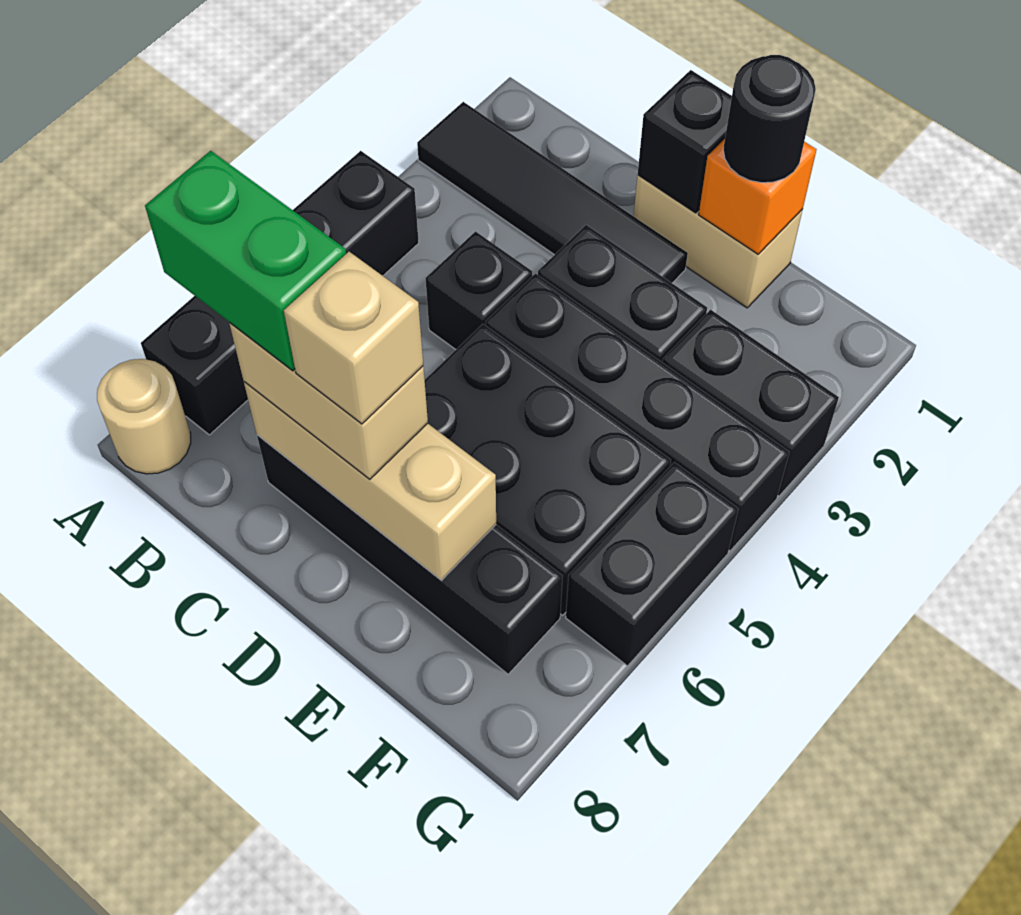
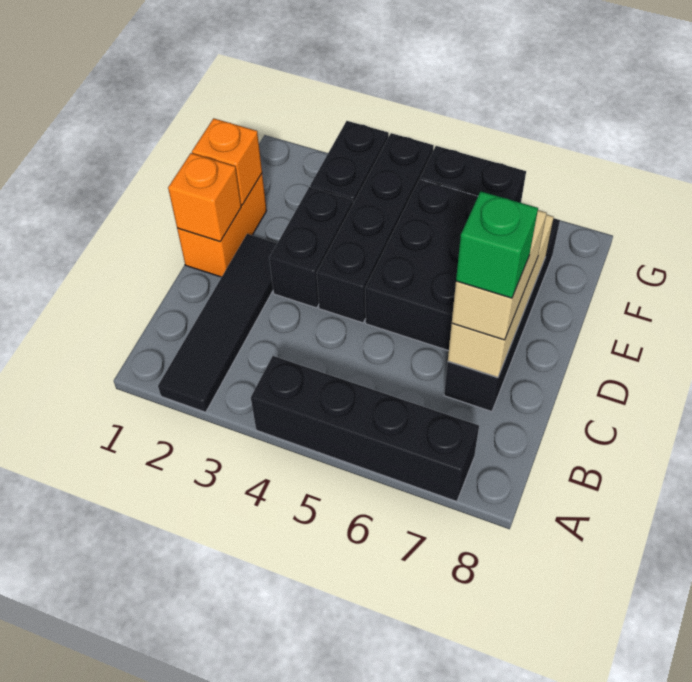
tan round brick A8 level 1 -> none
green brick B7:C7 level 4 -> green brick C7 level 4
black brick C4 level 1 -> none
tan brick D1:E1 level 1 -> orange brick D1:E1 level 1
black brick D1 level 2 -> orange brick D1 level 2
tan brick D7 level 4 -> none
black round brick E1 level 3 -> none

